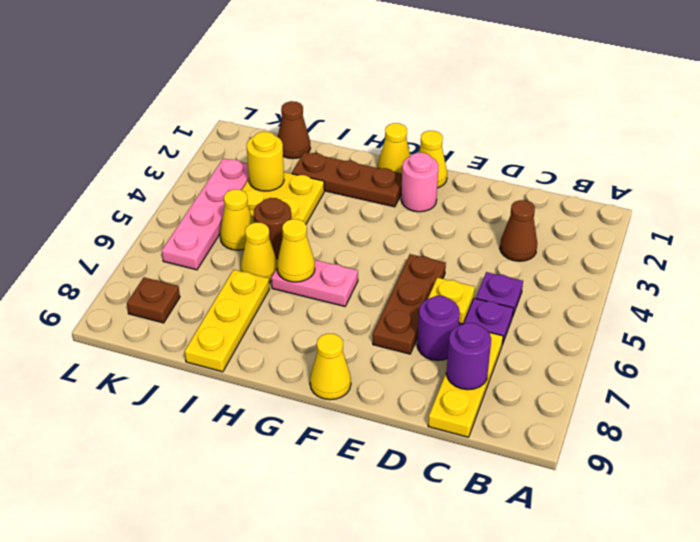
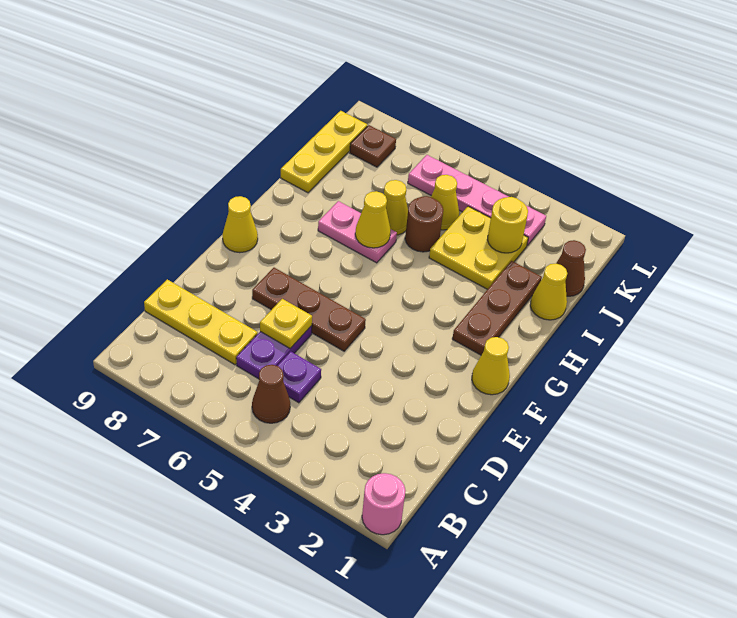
brown cone C3 level 1 -> brown cone B5 level 1
purple round brick C8 level 2 -> none
purple round brick D7 level 1 -> none
pink round brick F2 level 1 -> pink round brick A1 level 1
yellow cone G1 level 1 -> yellow cone I1 level 1
pink plate G6:H6 level 1 -> pink plate H6:H7 level 1
yellow plate I7:I9 level 1 -> yellow plate I9:K9 level 1

